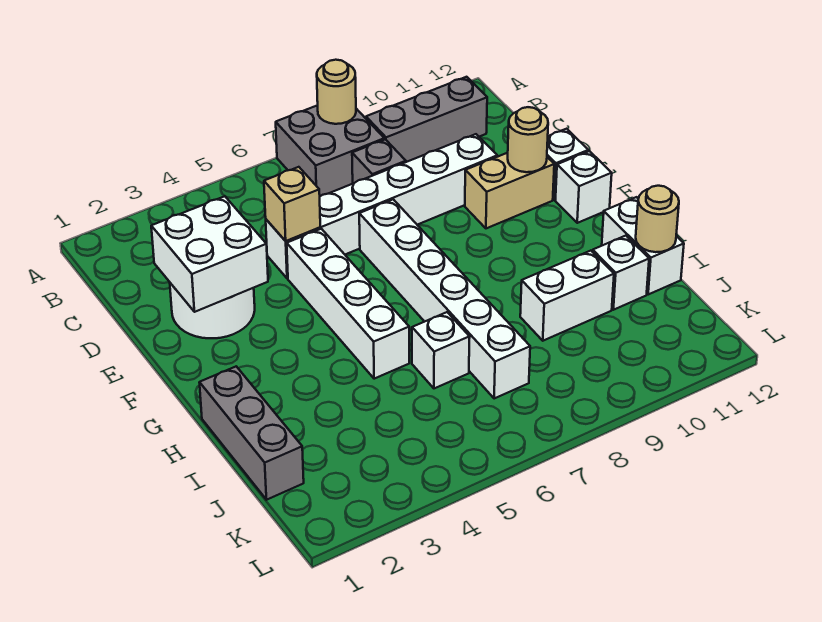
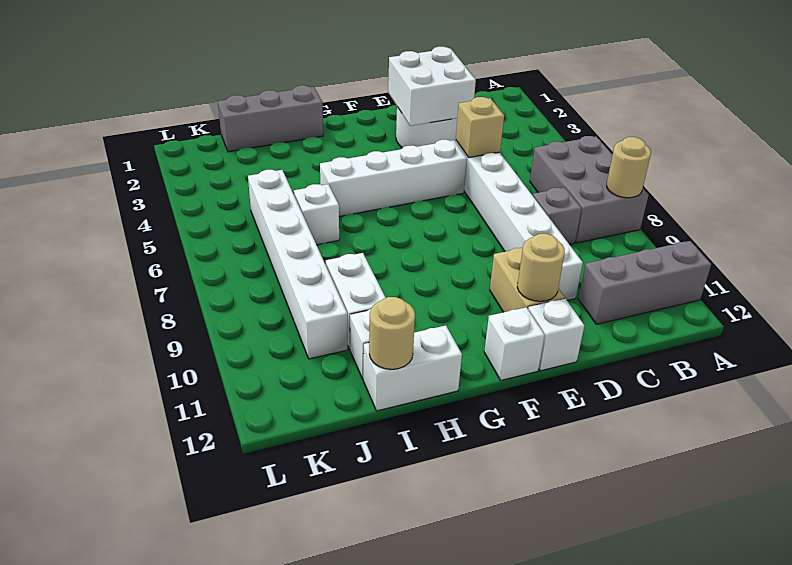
grey brick A7:B8 level 1 -> grey brick A6:B8 level 1
grey brick B9:B11 level 1 -> grey brick A11:C11 level 1
white brick E7:J7 level 1 -> white brick J5:J10 level 1

